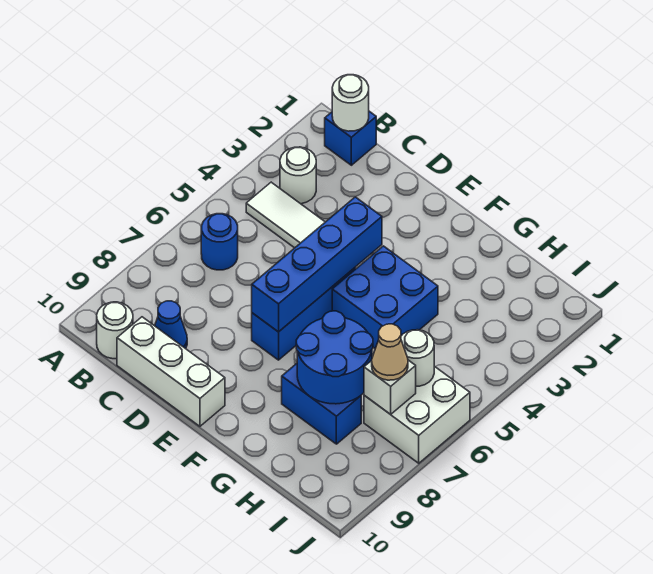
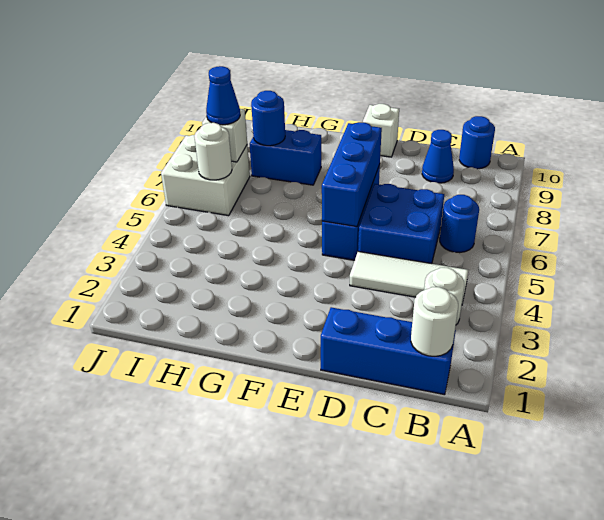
blue brick B1 level 1 -> blue brick B1:D1 level 1
white round brick B10 level 1 -> blue round brick B10 level 1
white brick C10:E10 level 1 -> white brick E10 level 1
blue brick E4:E7 level 2 -> blue brick E5:E7 level 2
blue brick F4:G5 level 1 -> blue brick C5:D6 level 1
blue round brick G7:H8 level 2 -> blue round brick H8 level 2
tan cone I7 level 3 -> blue cone I7 level 3

